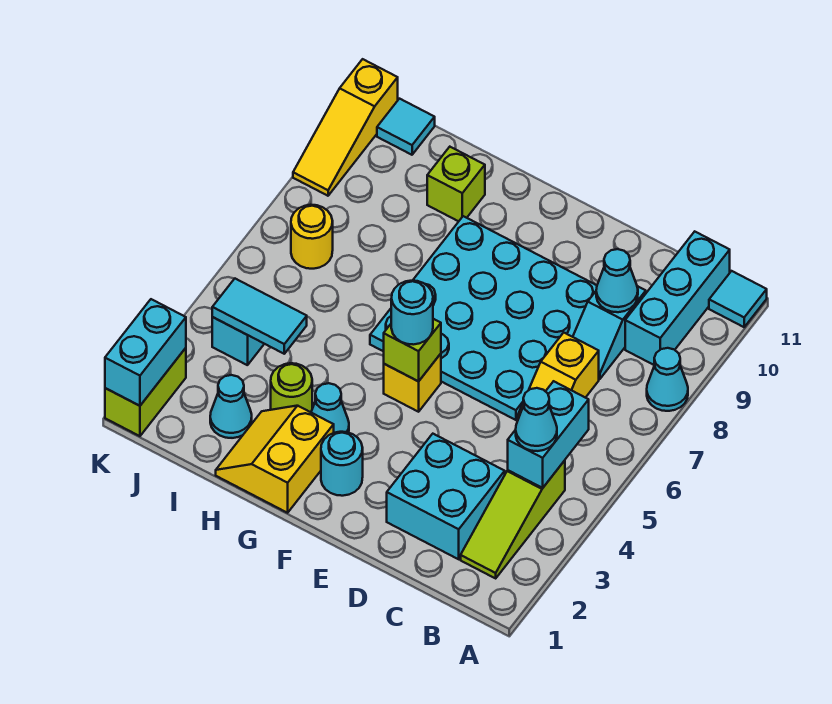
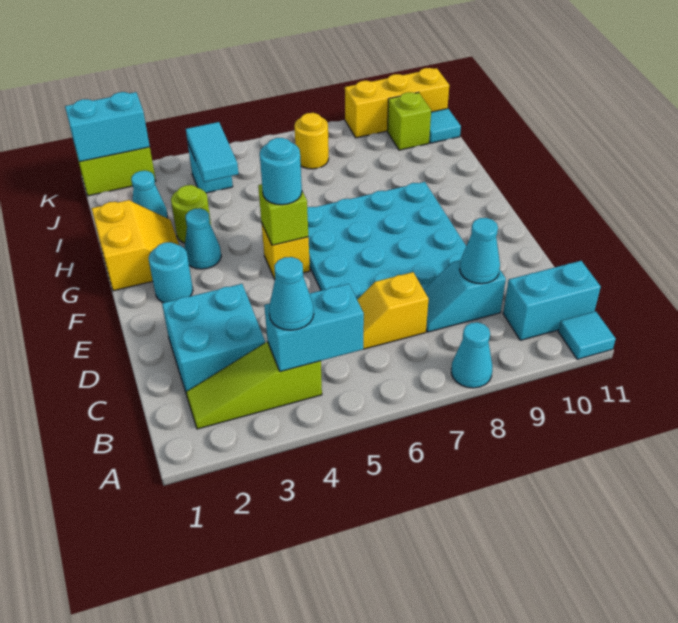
cyan brick B9:B11 level 1 -> cyan brick B10:B11 level 1
yellow slope G1:H2 level 1 top G -> yellow slope G1:H2 level 1 top 1
lime brick H10 level 1 -> lime brick J10 level 1
yellow slope K9:K11 level 1 top 11 -> yellow brick K9:K11 level 1

